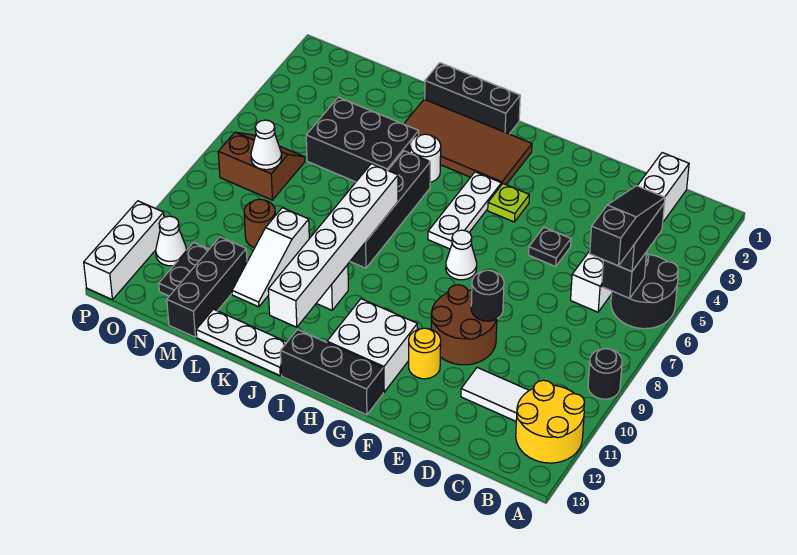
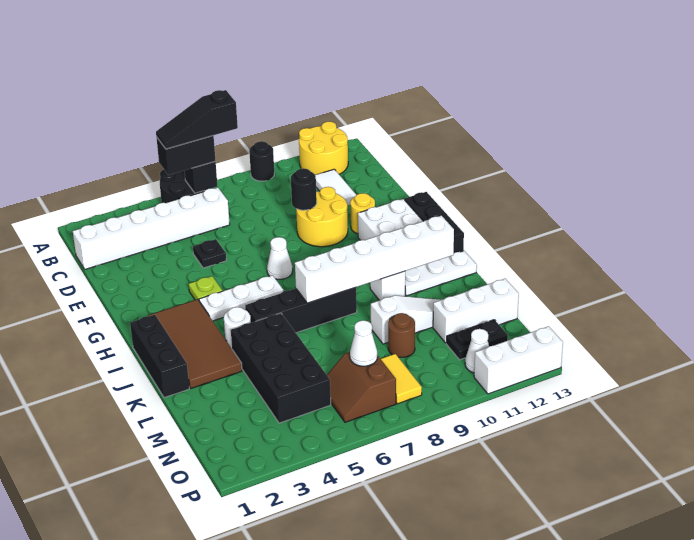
brown round brick E9:F10 level 1 -> yellow round brick E9:F10 level 1
white plate J13:L13 level 1 -> white plate J11:J13 level 1
black brick K4:M5 level 1 -> black brick K4:N5 level 1
black brick M11:M13 level 1 -> white brick M11:M13 level 1
none -> yellow tile N8:O8 level 1

